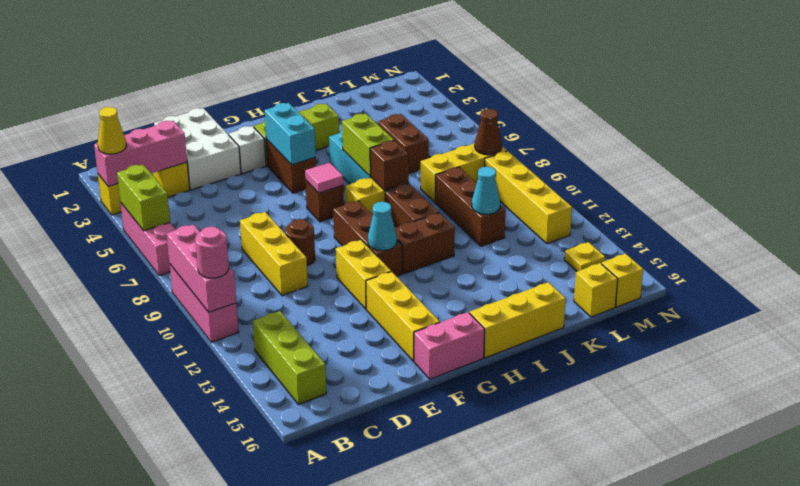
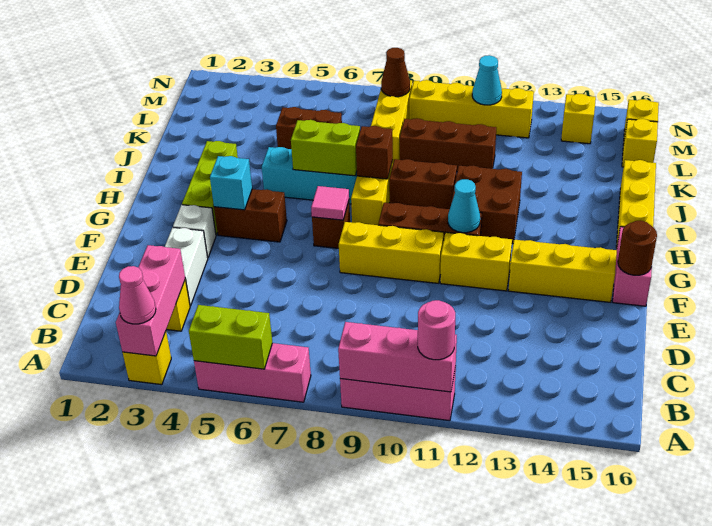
yellow cone A3 level 3 -> pink cone A3 level 3
lime brick B13:B15 level 1 -> none
white brick D1:E3 level 1 -> white brick D3:E3 level 1
yellow brick D8:D10 level 1 -> yellow brick F8:F10 level 1
brown round brick E9 level 1 -> brown round brick F16 level 2
cyan brick G4:G5 level 2 -> cyan brick G4 level 2
brown brick H11:I11 level 1 -> brown brick H11:I12 level 1
cyan cone K11 level 2 -> cyan cone M11 level 2
yellow plate M14 level 1 -> yellow brick M14 level 1

